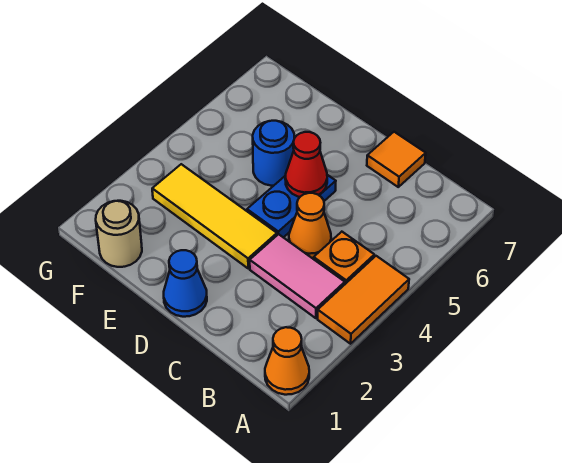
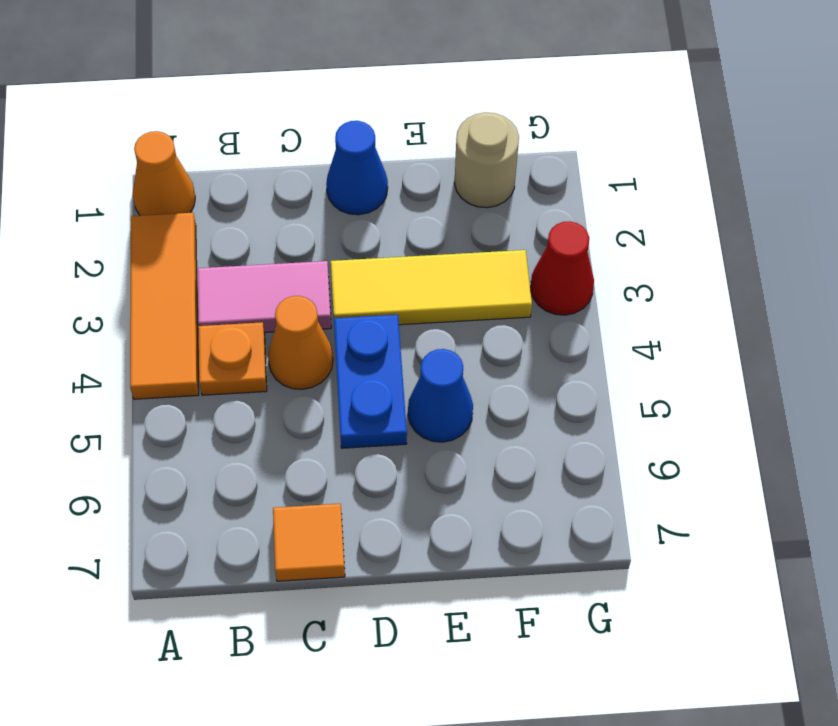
orange tile A3:A4 level 1 -> orange tile A2:A4 level 1
red cone D5 level 2 -> red cone G3 level 1
blue round brick E5 level 1 -> blue cone E5 level 1

